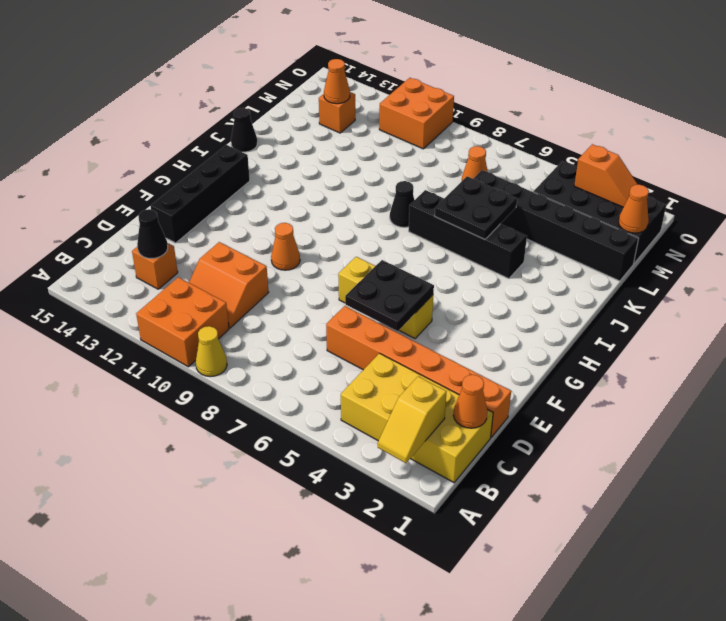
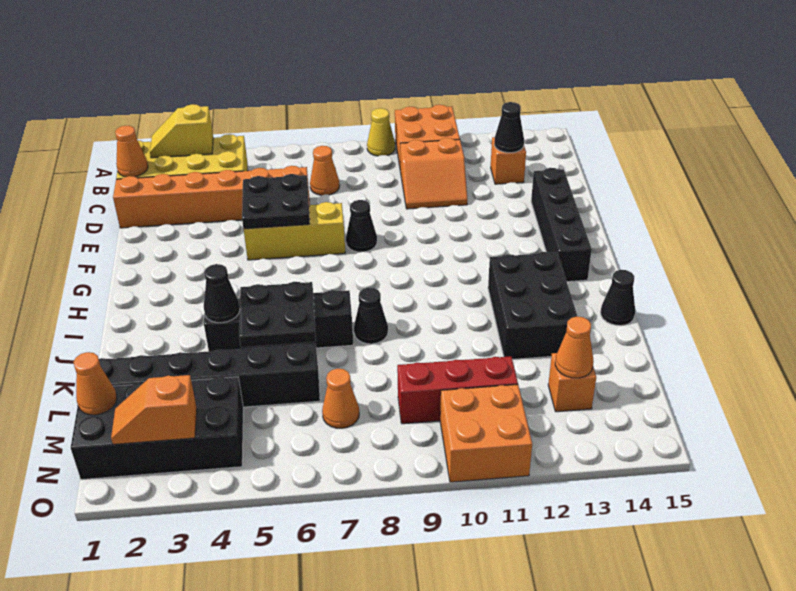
yellow slope A2:B2 level 2 top B -> yellow slope B2:B3 level 2 top 3
orange slope C10:D11 level 1 top D -> orange slope C10:D11 level 1 top C
none -> black cone F8 level 1
orange cone F10 level 1 -> orange cone C7 level 1
none -> black brick I12:K13 level 1
none -> black cone J4 level 2
none -> red brick M9:M11 level 1

